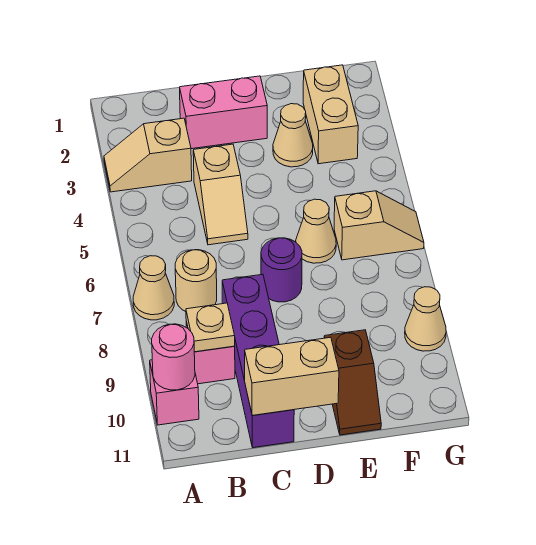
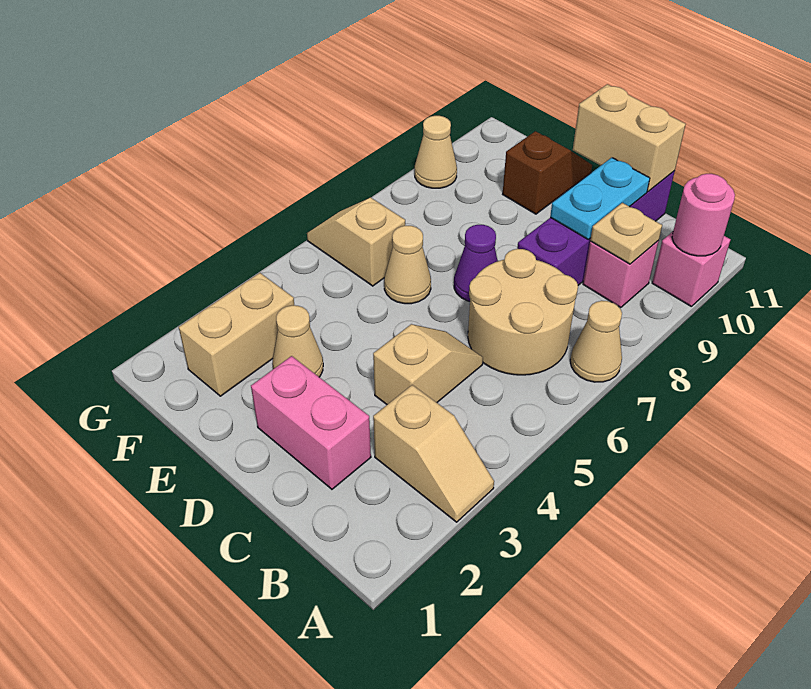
tan round brick B7 level 1 -> tan round brick B6:C7 level 1
none -> cyan plate C9:C10 level 2
purple round brick D7 level 1 -> purple cone D7 level 1

